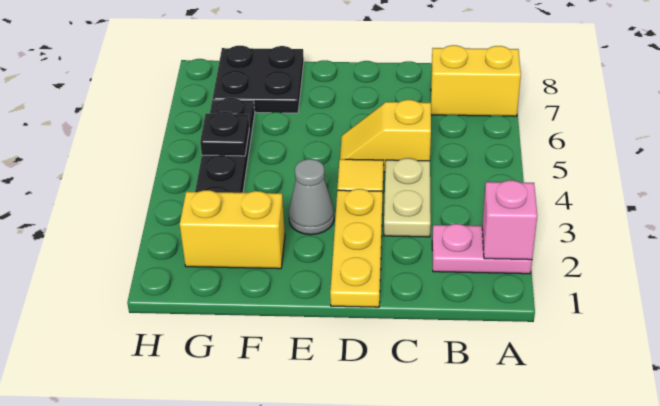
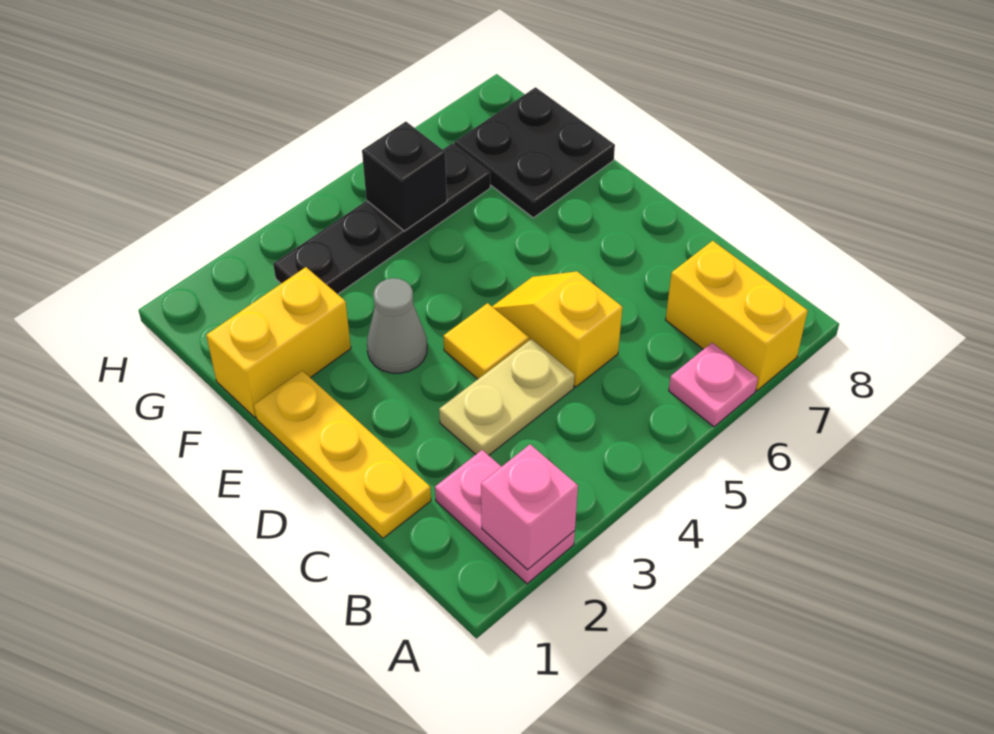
none -> pink plate A6 level 1
yellow plate D1:D3 level 1 -> yellow plate C1:E1 level 1
yellow brick F2:G2 level 1 -> yellow brick F1:F2 level 1
black plate G5 level 2 -> black brick G5 level 2

